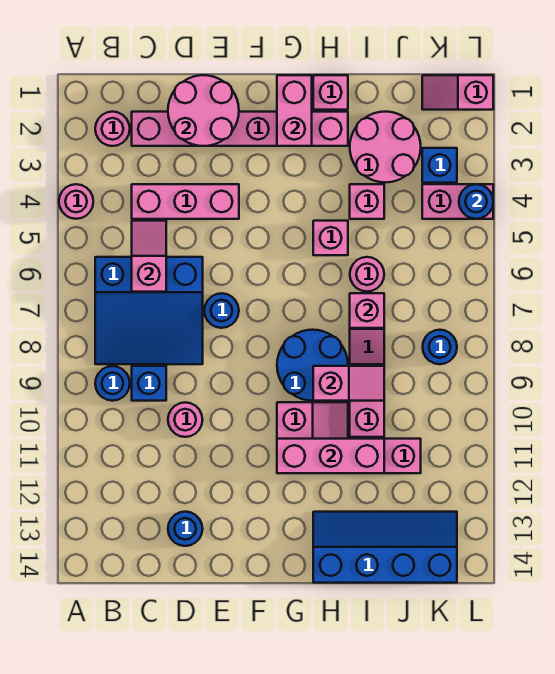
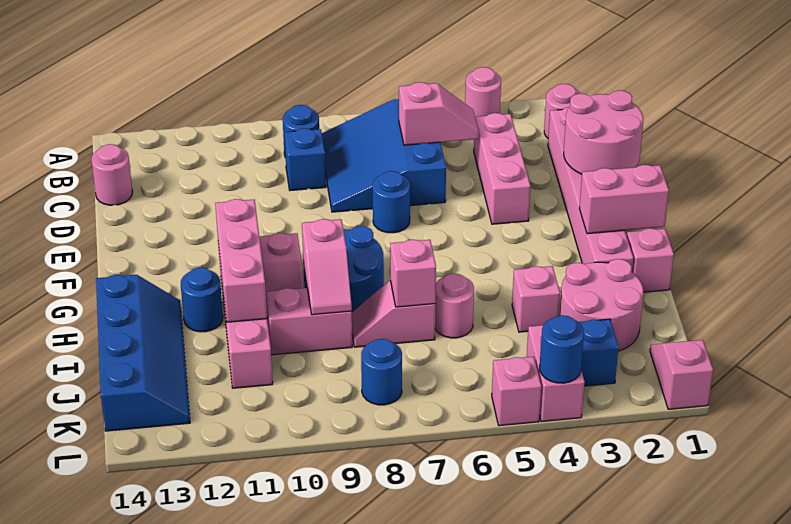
pink round brick D10 level 1 -> pink round brick C14 level 1
blue round brick D13 level 1 -> blue round brick H12 level 1
pink brick H5 level 1 -> pink brick L5 level 1

